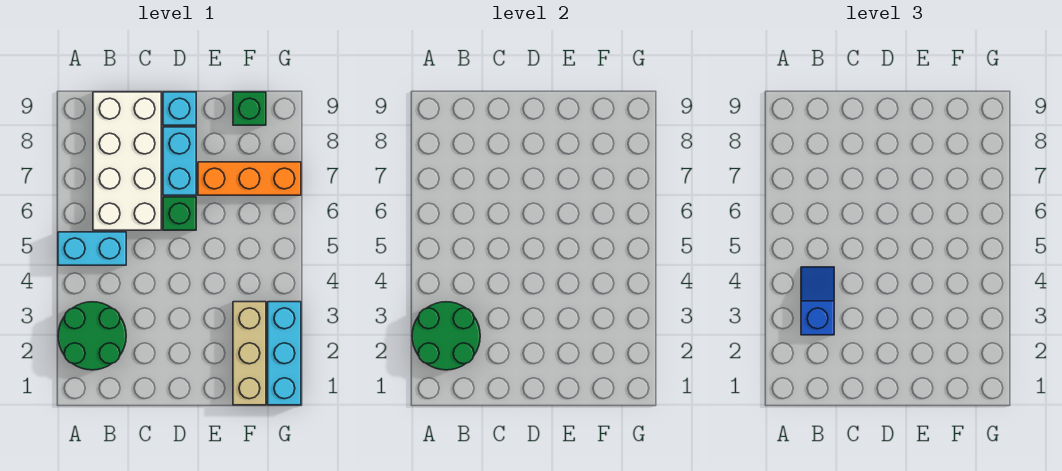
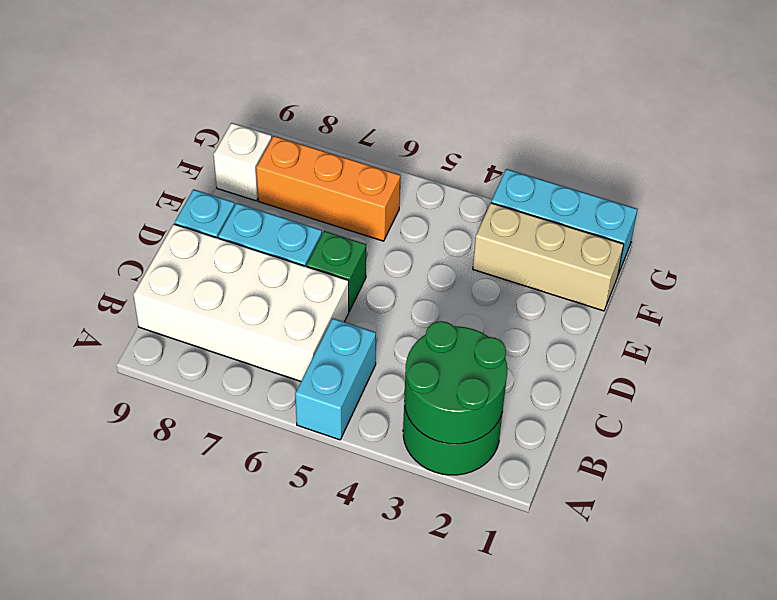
blue slope B3:B4 level 3 top 3 -> none
orange brick E7:G7 level 1 -> orange brick F6:F8 level 1
green brick F9 level 1 -> white brick F9 level 1

